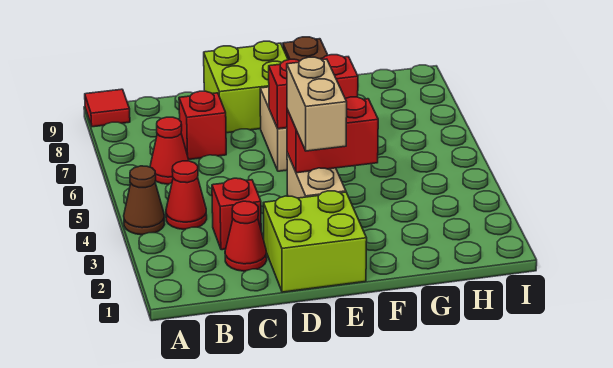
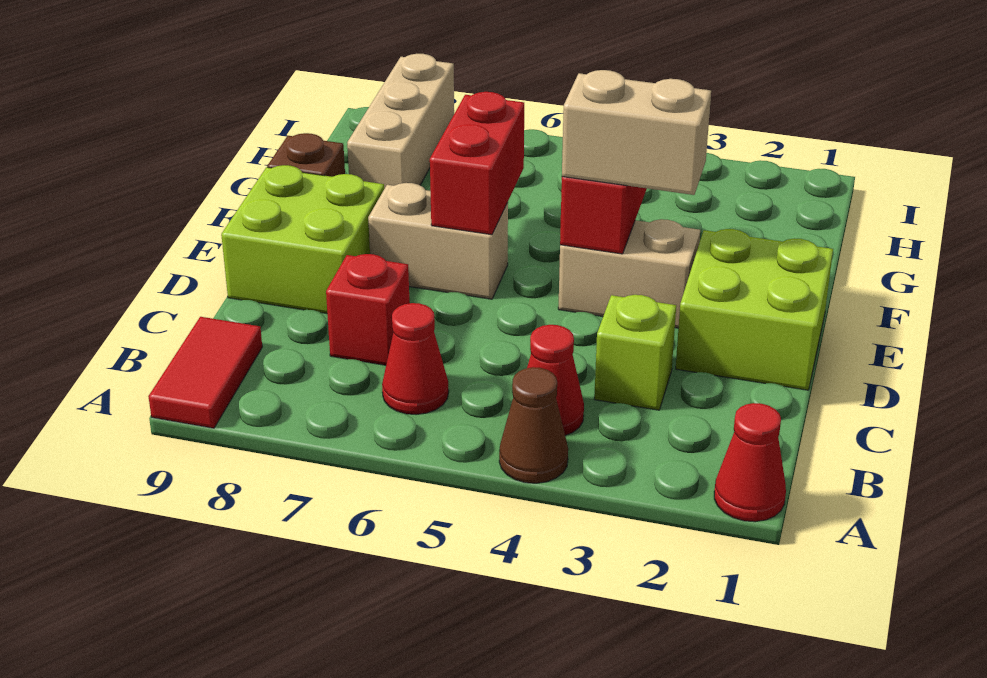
red tile A9 level 1 -> red tile A9:B9 level 1
red cone C2 level 1 -> red cone A1 level 1
red brick C3 level 1 -> lime brick C3 level 1
none -> tan brick G8:I8 level 1

